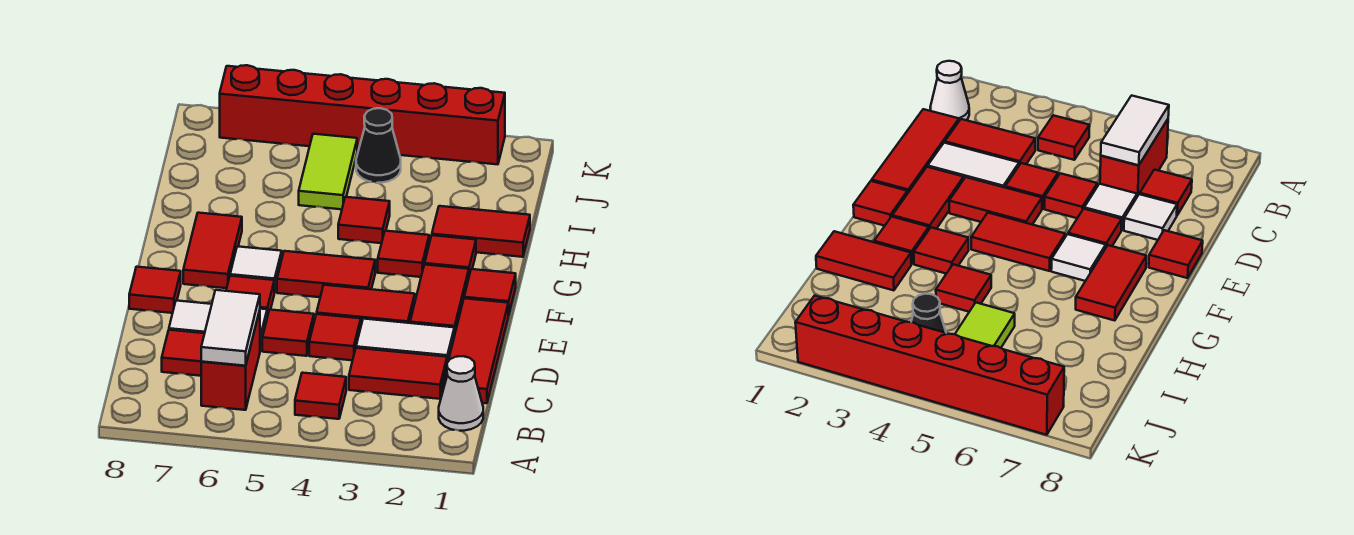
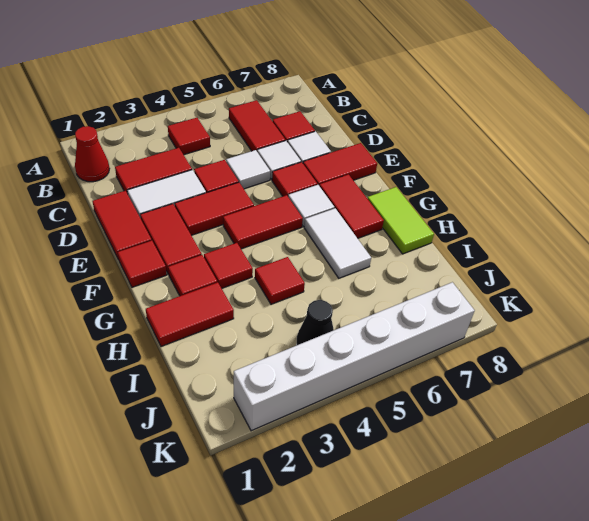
white cone B1 level 1 -> red cone B1 level 1
red brick B6:C6 level 1 -> red tile B6:C6 level 1
white tile B6:C6 level 2 -> white tile G6:H6 level 1
red tile C1:E1 level 1 -> red tile D1:E1 level 1
red tile D5 level 1 -> white tile D5 level 1
red tile E8 level 1 -> red tile E7:E8 level 1
lime tile I5:J5 level 1 -> lime tile G8:H8 level 1
red brick K2:K7 level 1 -> white brick K2:K7 level 1

